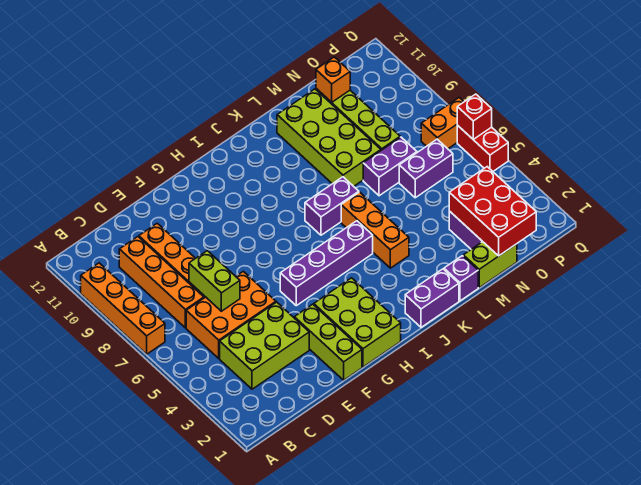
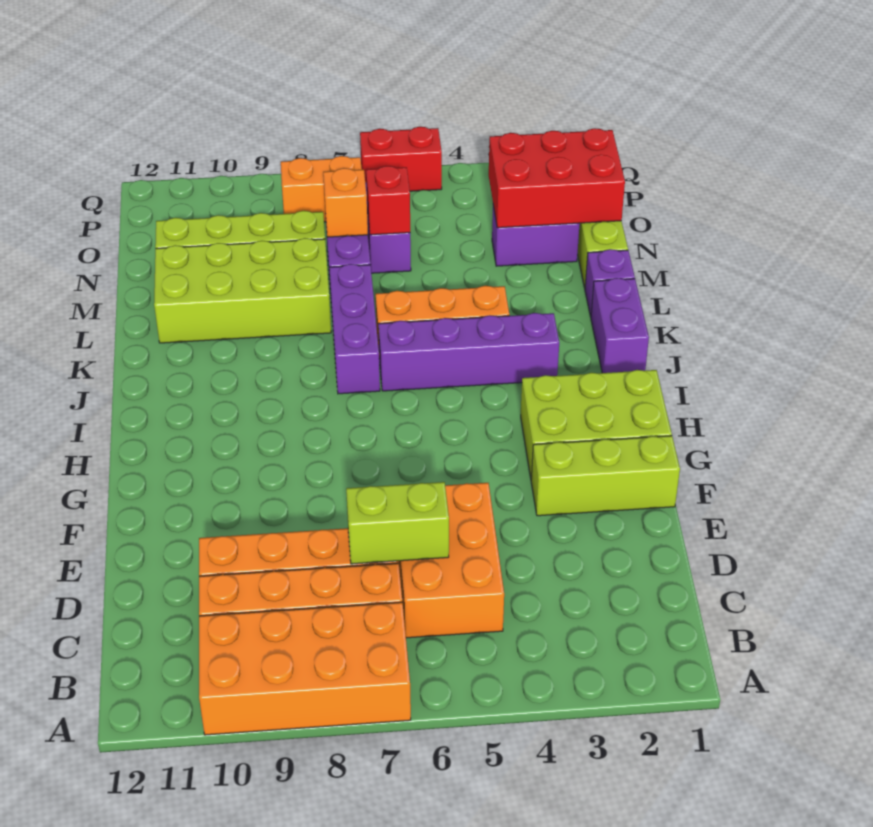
orange brick A7:A10 level 1 -> orange brick A7:B10 level 1
lime brick C3:E4 level 1 -> none
purple brick G5:J5 level 1 -> purple brick J3:J6 level 1
purple brick J7:K7 level 1 -> purple brick J7:L7 level 1
orange brick N11 level 2 -> orange brick N7 level 2
orange brick P7:Q7 level 1 -> orange brick P7:P8 level 1
red brick Q6 level 2 -> red brick N6 level 2

